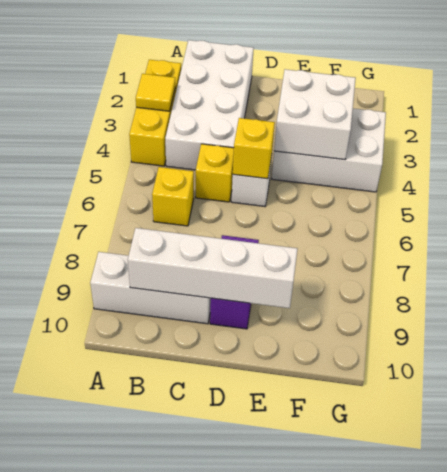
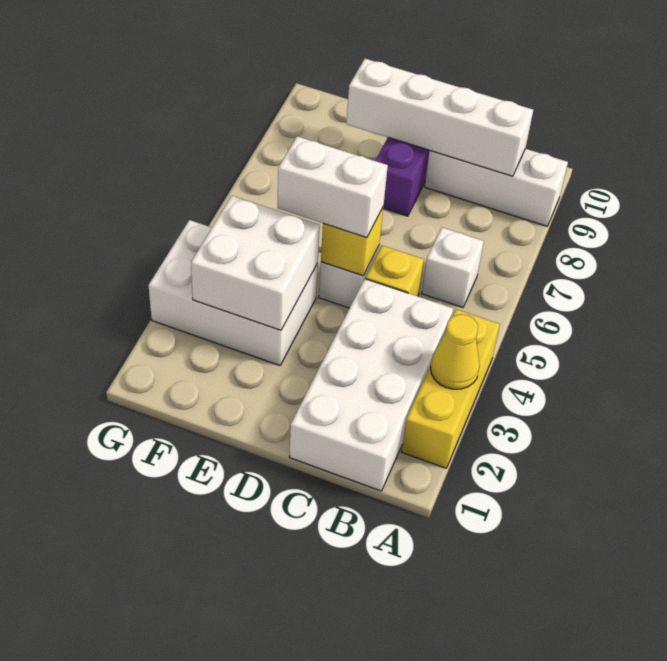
yellow tile A3 level 2 -> yellow cone A3 level 2
yellow brick B6 level 1 -> white brick B6 level 1
none -> white brick D5:E5 level 3

